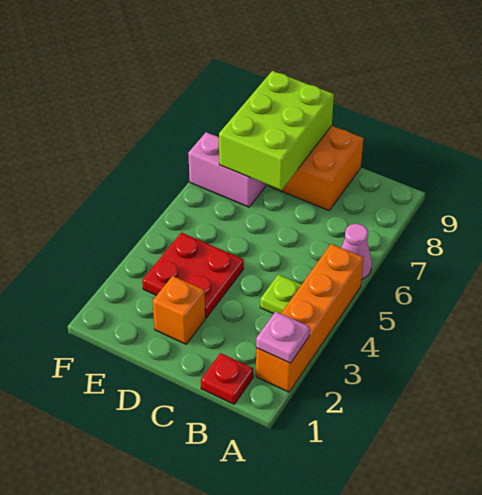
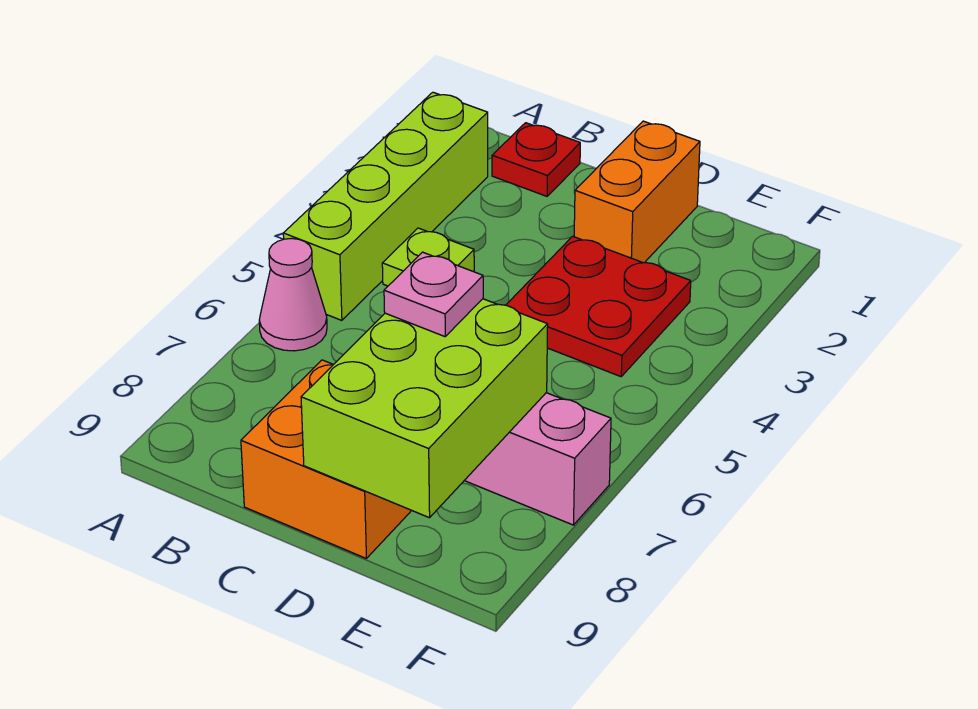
orange brick A2:A5 level 1 -> lime brick A2:A5 level 1
pink plate A2 level 2 -> pink plate D7 level 3
orange brick D2 level 1 -> orange brick D1:D2 level 1

